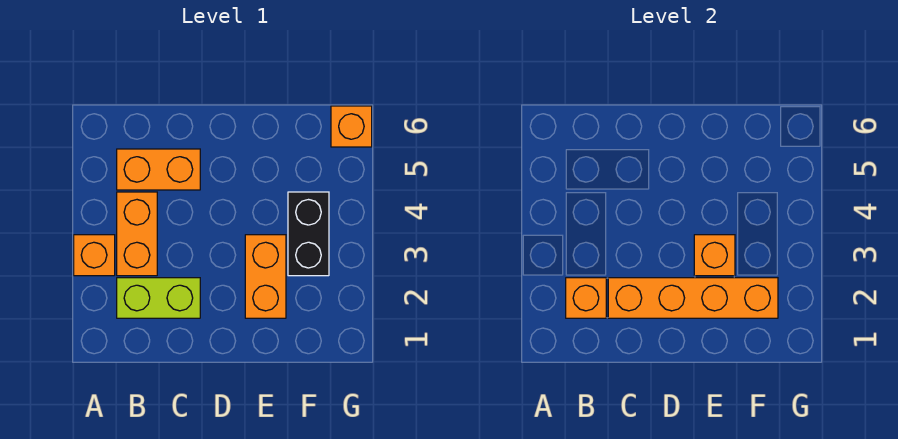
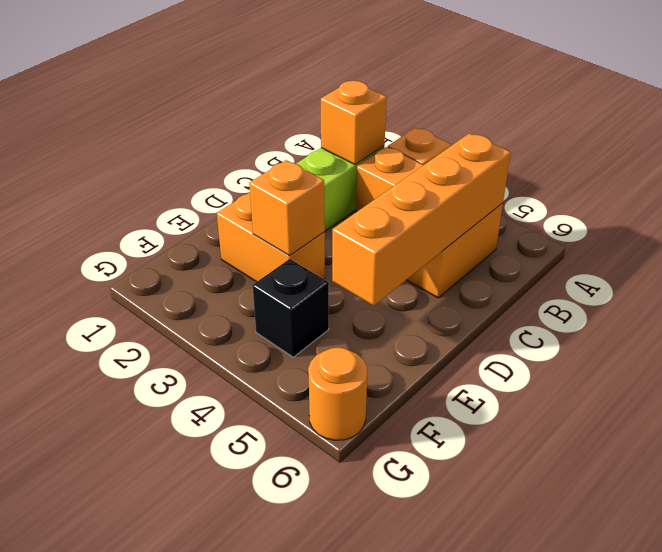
orange brick C2:F2 level 2 -> orange brick B5:E5 level 2
black brick F3:F4 level 1 -> black brick F4 level 1
orange brick G6 level 1 -> orange round brick G6 level 1

